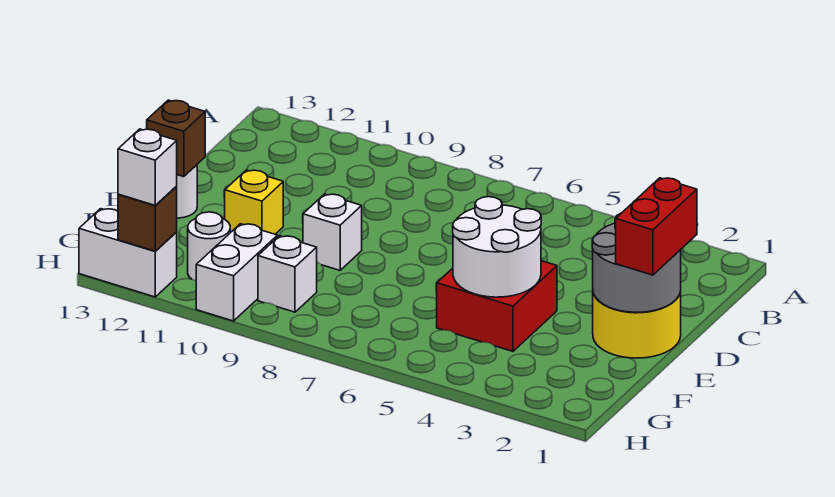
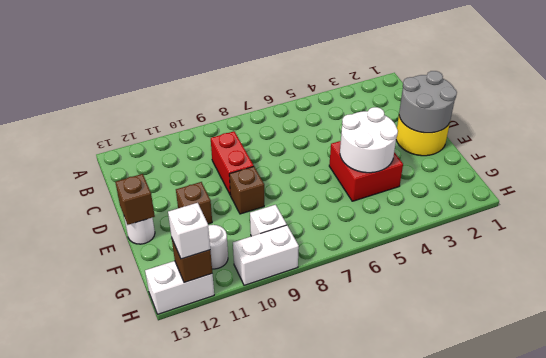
red brick D1:E1 level 3 -> red brick C9:D9 level 1
white brick E9 level 1 -> brown brick E9 level 1
yellow brick E11 level 1 -> brown brick E11 level 1
white brick G10:H10 level 1 -> white brick H9:H10 level 1

